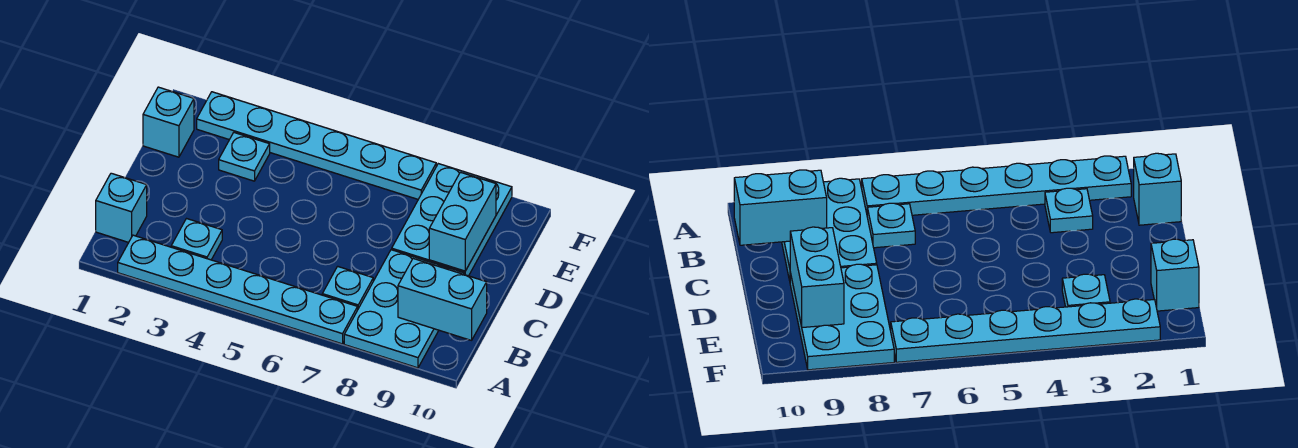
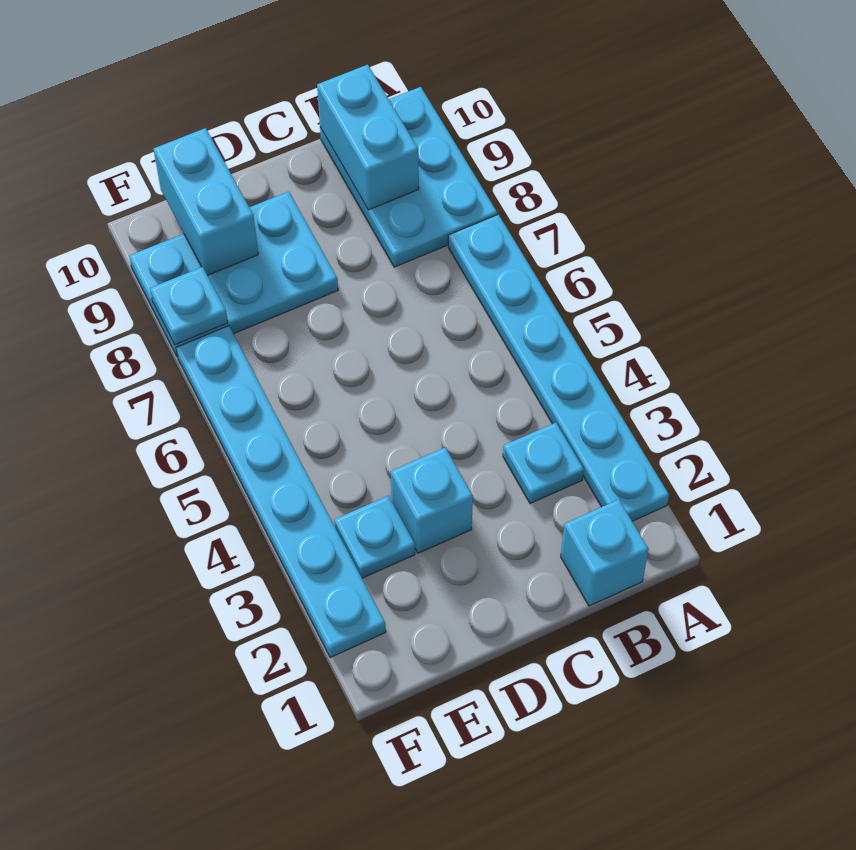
cyan plate A8:C9 level 1 -> cyan plate A8:B10 level 1
cyan plate B7 level 1 -> cyan plate F8 level 2
cyan brick D9:E9 level 2 -> cyan brick E9:E10 level 2
cyan brick E1 level 1 -> cyan brick D3 level 1

